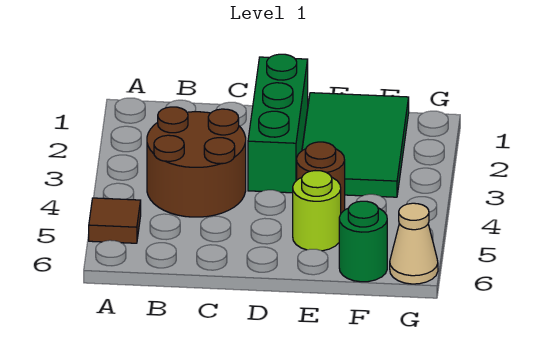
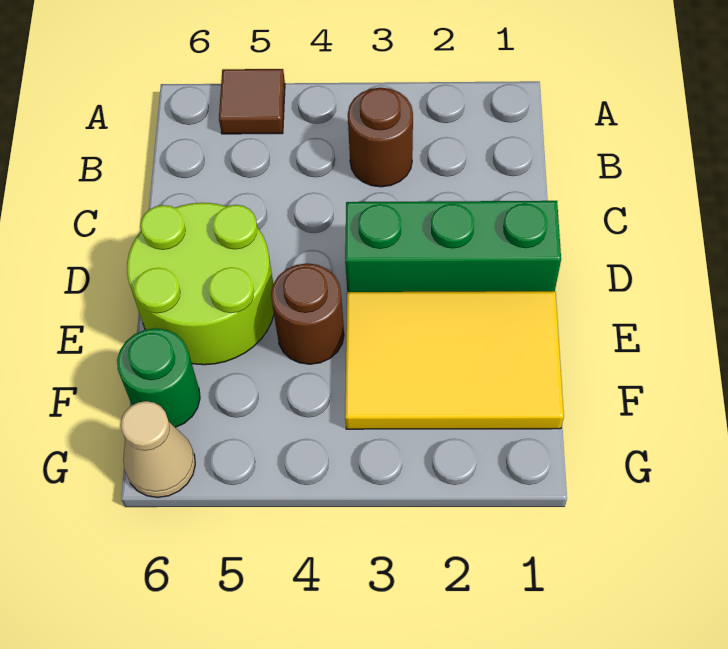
brown round brick B3:C4 level 1 -> brown round brick B3 level 1
green tile E1:F3 level 1 -> yellow tile E1:F3 level 1
lime round brick E5 level 1 -> lime round brick D5:E6 level 1

